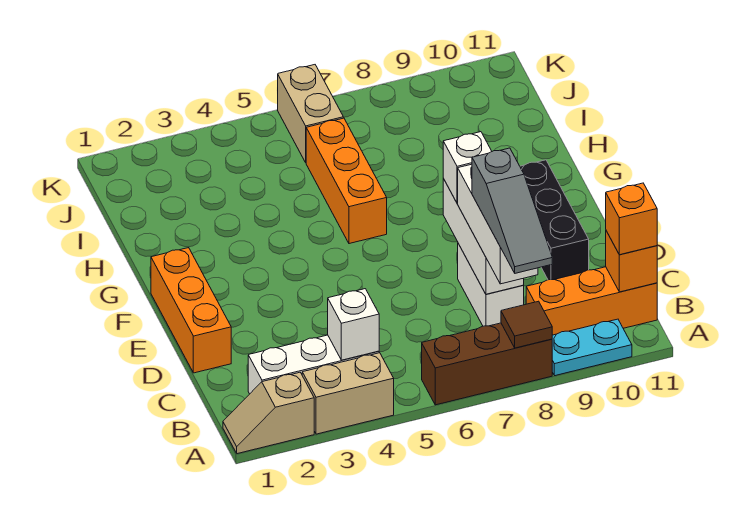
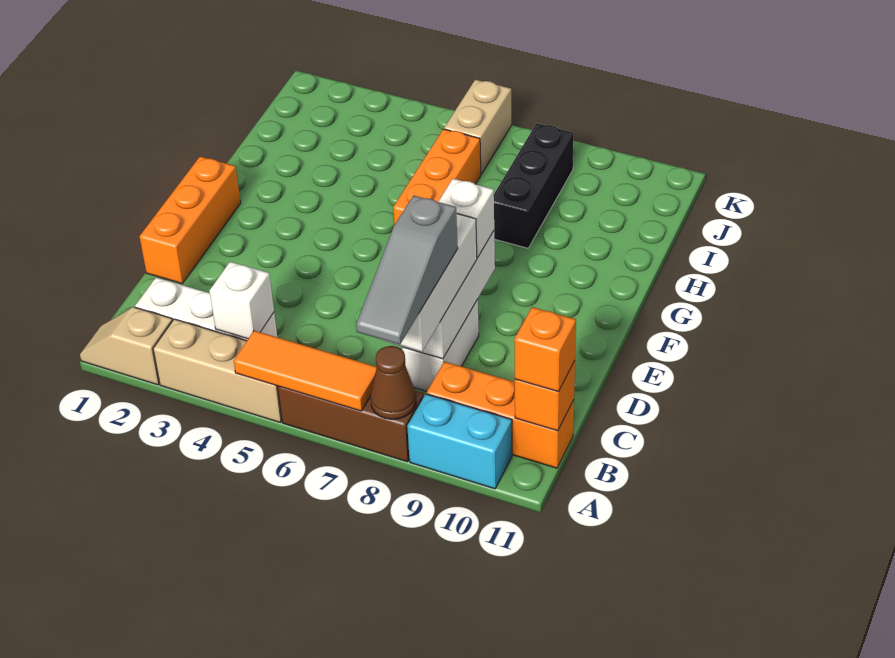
tan brick A3:A4 level 1 -> tan brick A3:A5 level 1
none -> orange tile A5:A7 level 2
brown tile A8 level 2 -> brown cone A8 level 2
cyan plate A9:A10 level 1 -> cyan brick A9:A10 level 1
black brick D10:F10 level 1 -> black brick H8:J8 level 1

